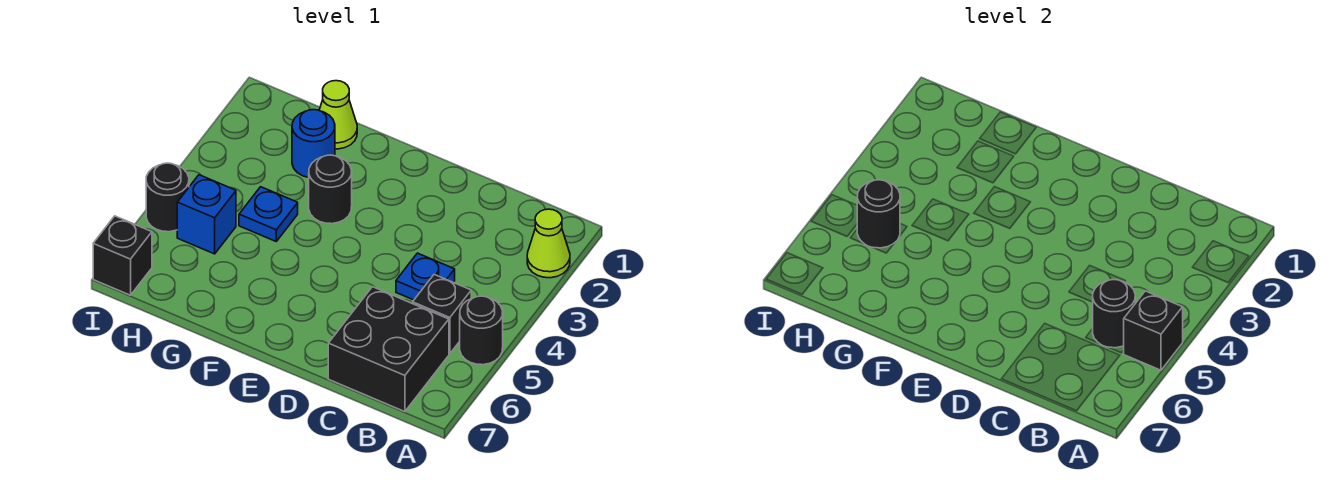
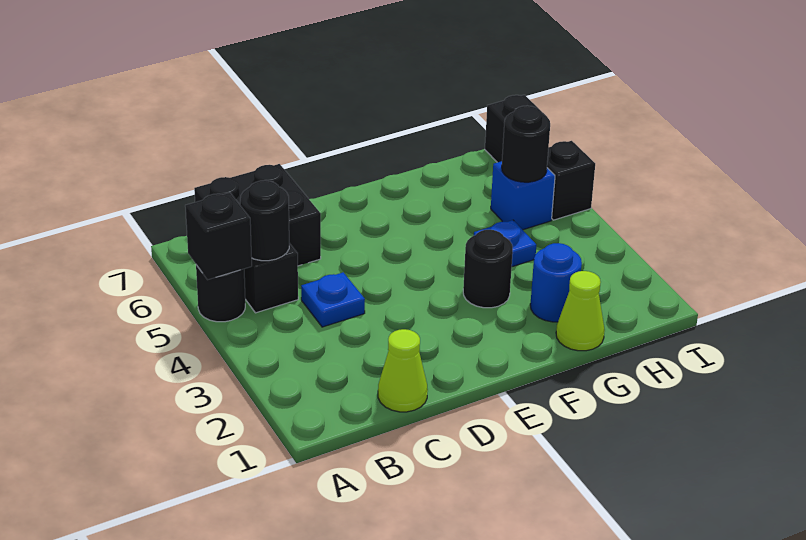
lime cone A2 level 1 -> lime cone C1 level 1
black round brick I5 level 1 -> black brick I5 level 1

